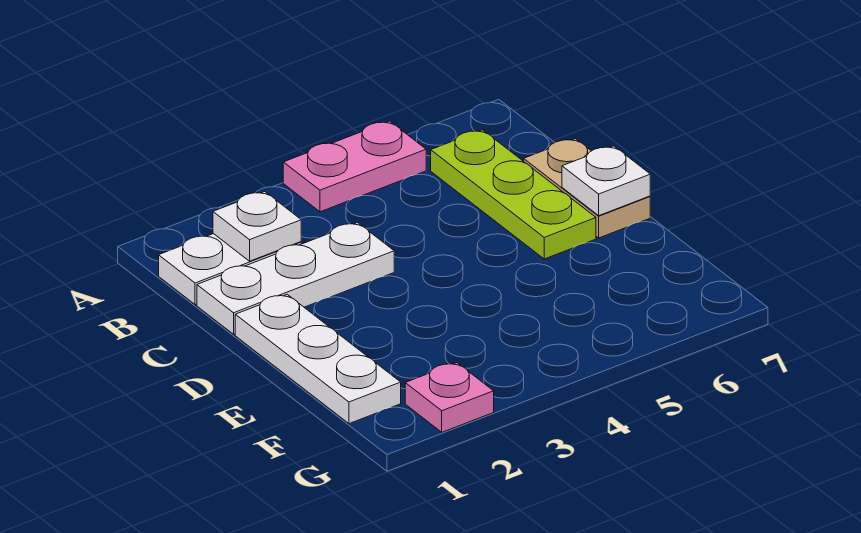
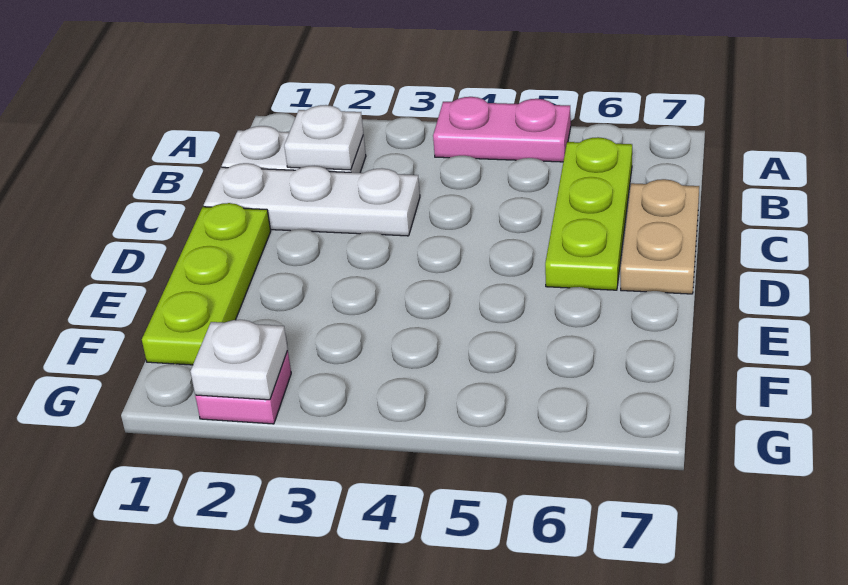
white plate D1:F1 level 1 -> lime plate D1:F1 level 1
white plate D7 level 2 -> white plate G2 level 2

